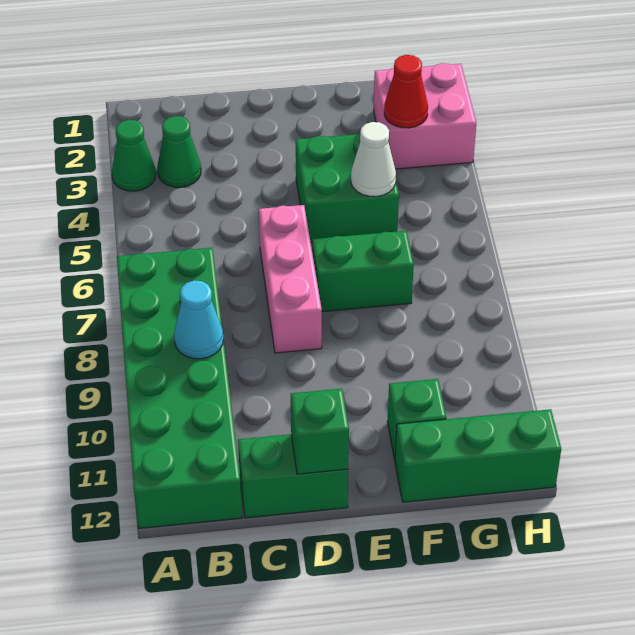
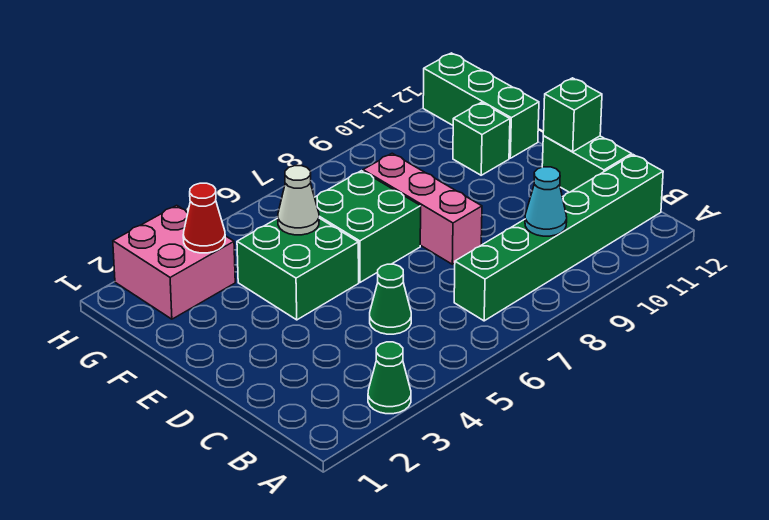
green brick A7:B12 level 1 -> green brick B7:B12 level 1
green cone B3 level 1 -> green cone C5 level 1
pink brick D6:D8 level 1 -> pink brick D8:F8 level 1
green brick E7:F7 level 1 -> green brick E6:F7 level 1

